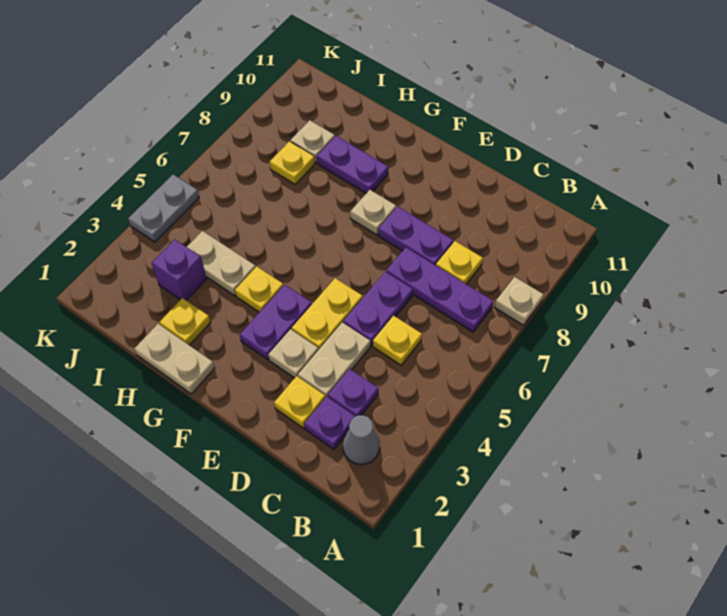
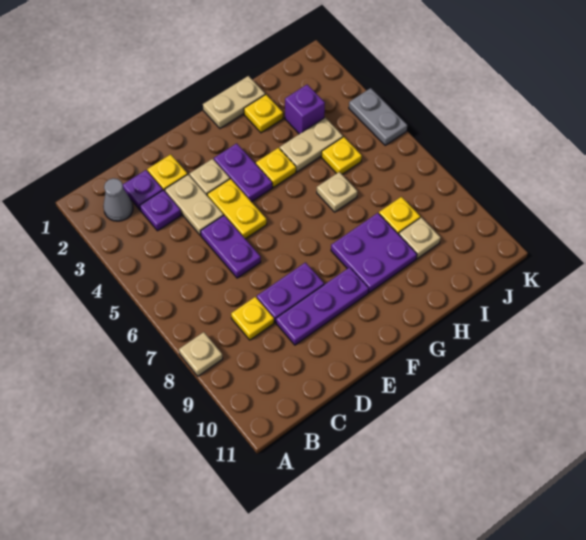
purple plate B7:D7 level 1 -> purple plate D9:F9 level 1
yellow plate C5 level 1 -> yellow plate I5 level 1
tan plate F8 level 1 -> tan plate H6 level 1
purple plate G9:H9 level 1 -> purple plate G8:H9 level 1

